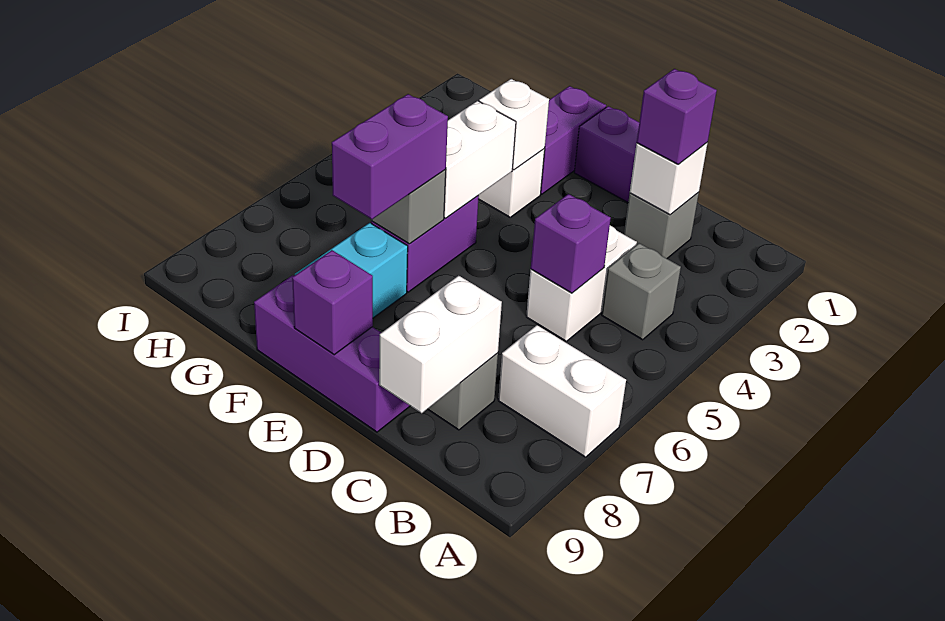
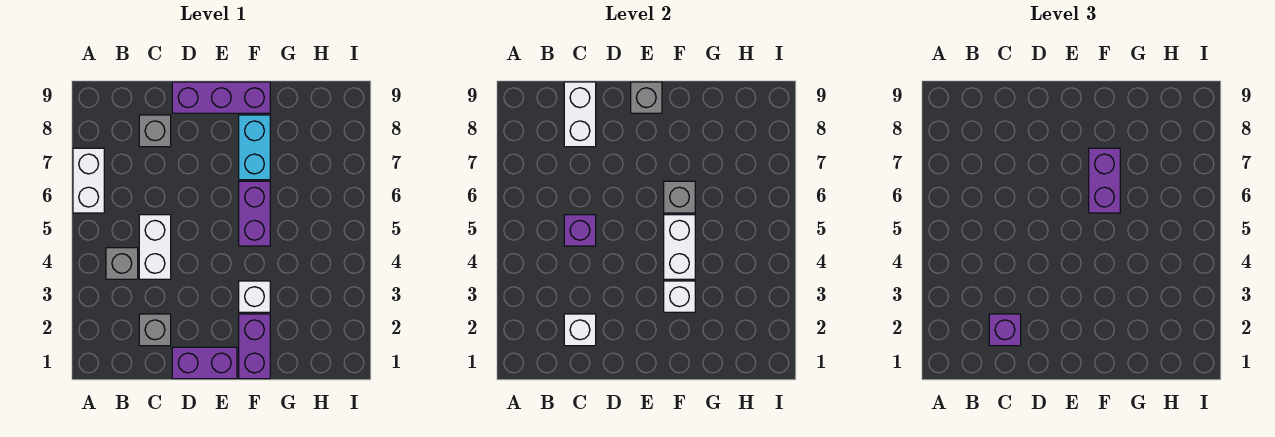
white brick A7:B7 level 1 -> white brick A6:A7 level 1
purple brick E9 level 2 -> grey brick E9 level 2

